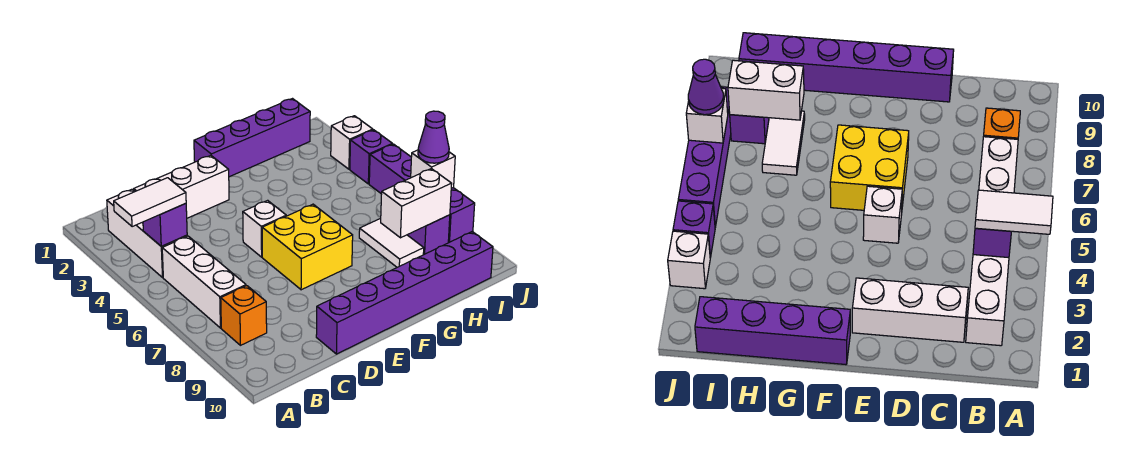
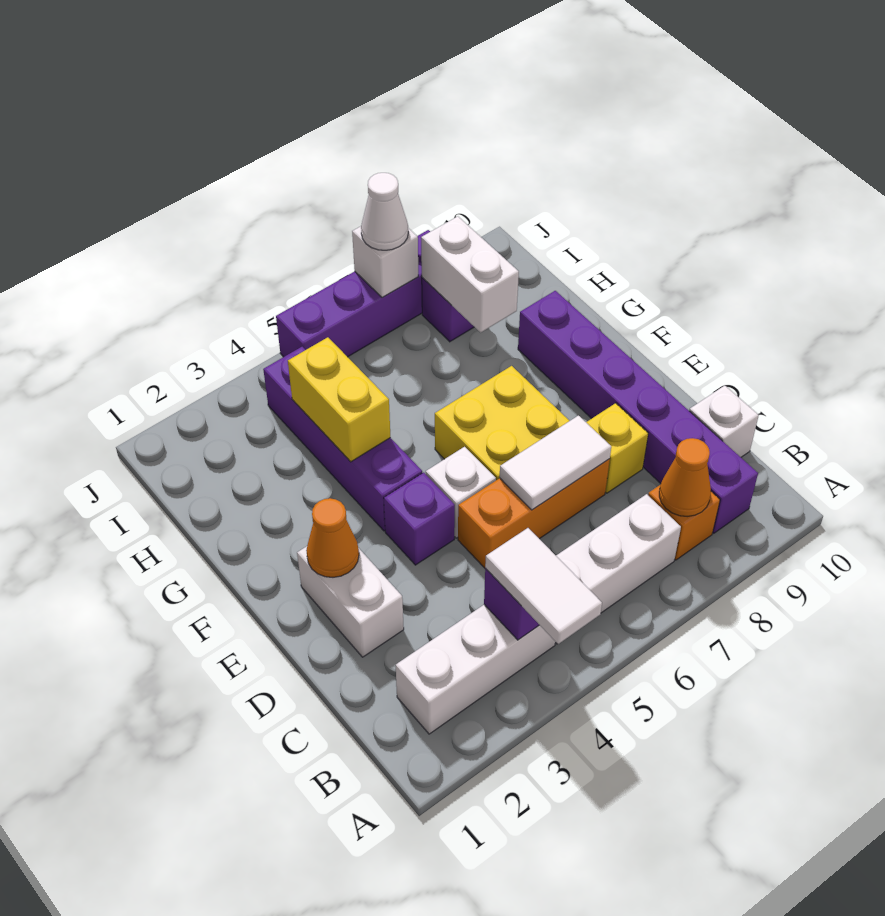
none -> orange cone B8 level 2
white brick C2:E2 level 1 -> white brick D2:E2 level 1
none -> orange brick D5:D7 level 1
none -> yellow brick D8 level 1
purple brick D10:I10 level 1 -> purple brick B9:G9 level 1
none -> orange cone E2 level 2
purple brick F1:I1 level 1 -> purple brick F4:I4 level 1
none -> yellow brick G4:H4 level 2
white tile H7:H8 level 1 -> white tile D6:D7 level 2
white brick J3 level 1 -> white brick C10 level 1
purple brick J4 level 1 -> purple brick E4 level 1
purple cone J7 level 3 -> white cone J7 level 3

